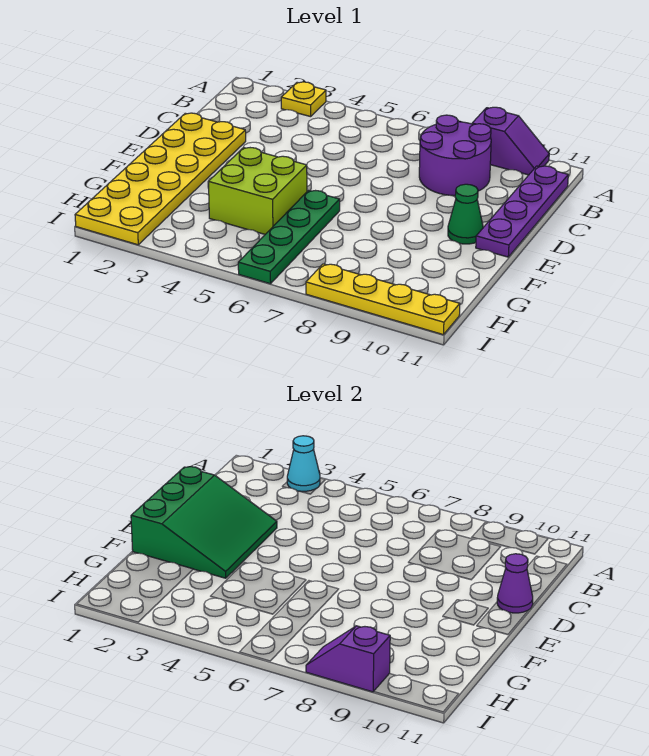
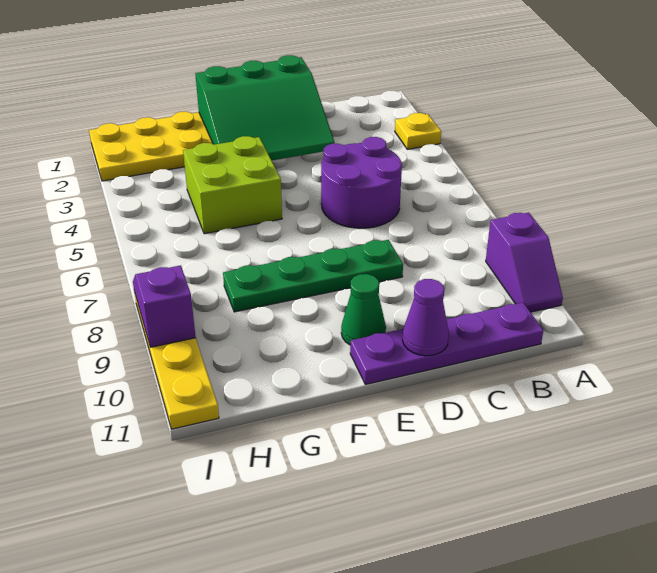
cyan cone A3 level 2 -> none
purple round brick B8:C9 level 1 -> purple round brick C5:D6 level 1
green plate F6:I6 level 1 -> green plate D8:G8 level 1

